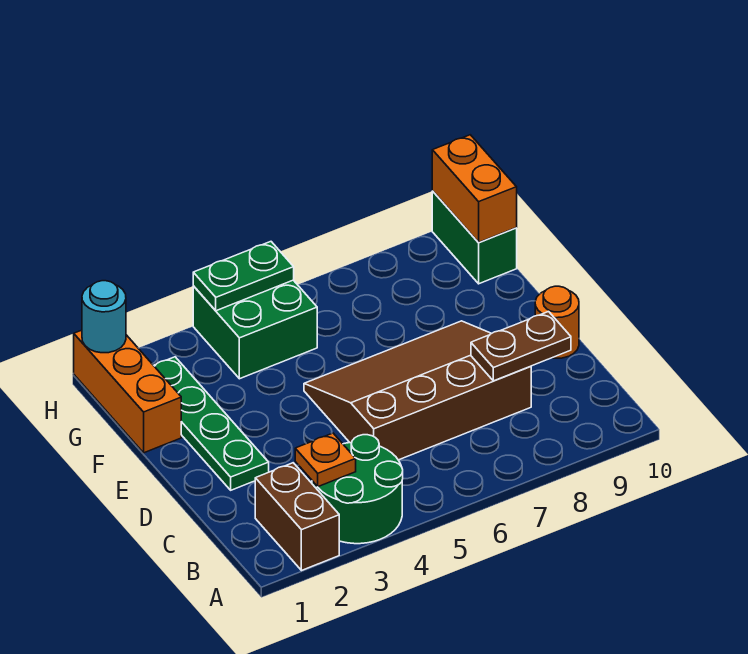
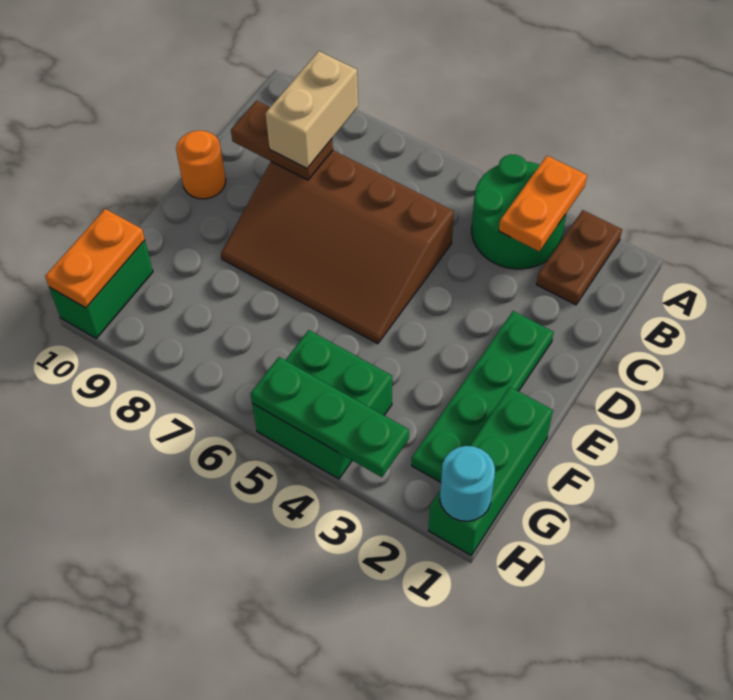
brown brick A2:B2 level 1 -> brown plate A2:B2 level 1
orange plate B3 level 2 -> orange plate A3:B3 level 2
none -> tan brick B8:C8 level 3
orange brick F1:H1 level 1 -> green brick F1:H1 level 1
orange brick G10:H10 level 2 -> orange plate G10:H10 level 2
green plate H4:H5 level 2 -> green plate H3:H5 level 2

